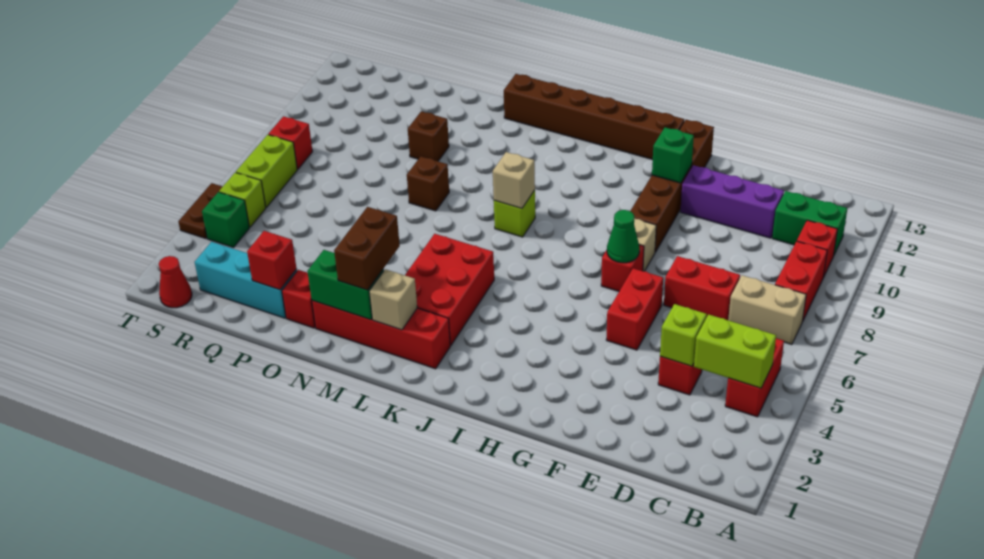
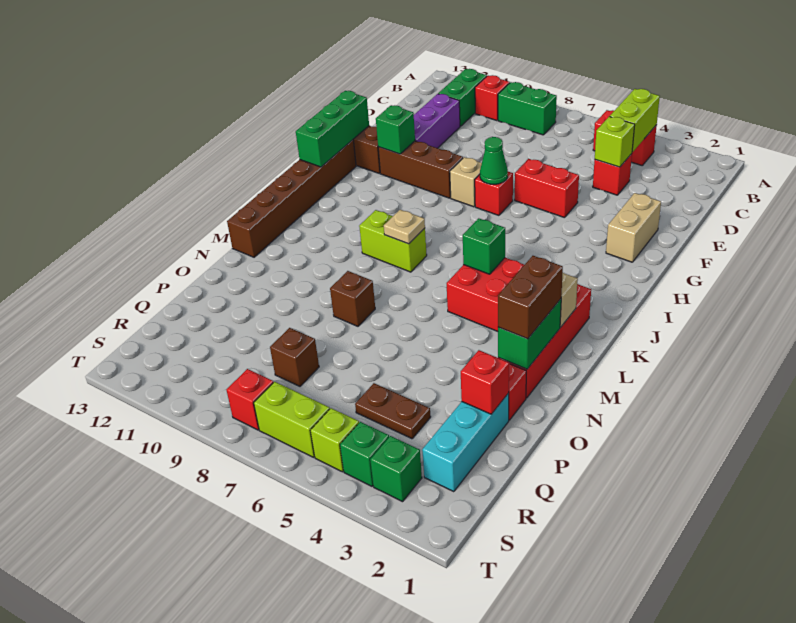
tan brick B7:C7 level 1 -> tan brick F2:G2 level 1
red brick B8:B9 level 1 -> green brick B8:B9 level 1
red brick D7:E7 level 1 -> none
none -> green brick G13:I13 level 2
none -> green brick K5 level 2
lime brick K8 level 1 -> lime brick K8:K9 level 1
tan brick K8 level 2 -> tan plate K8 level 2
brown brick M2:M3 level 3 -> brown brick M2:N2 level 3
brown brick O10 level 1 -> brown brick Q8 level 1
red cone S1 level 1 -> none
none -> green brick S3 level 1
brown plate T4:T5 level 1 -> brown plate Q4:Q5 level 1

